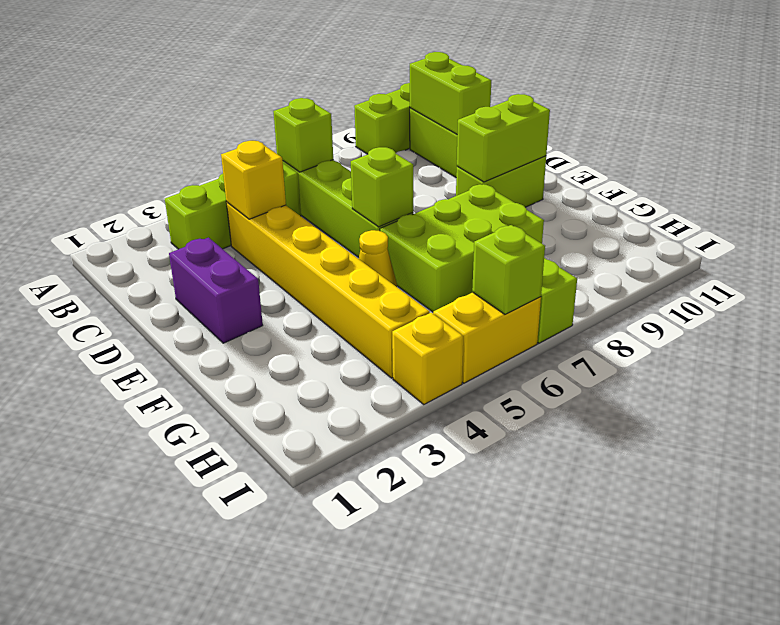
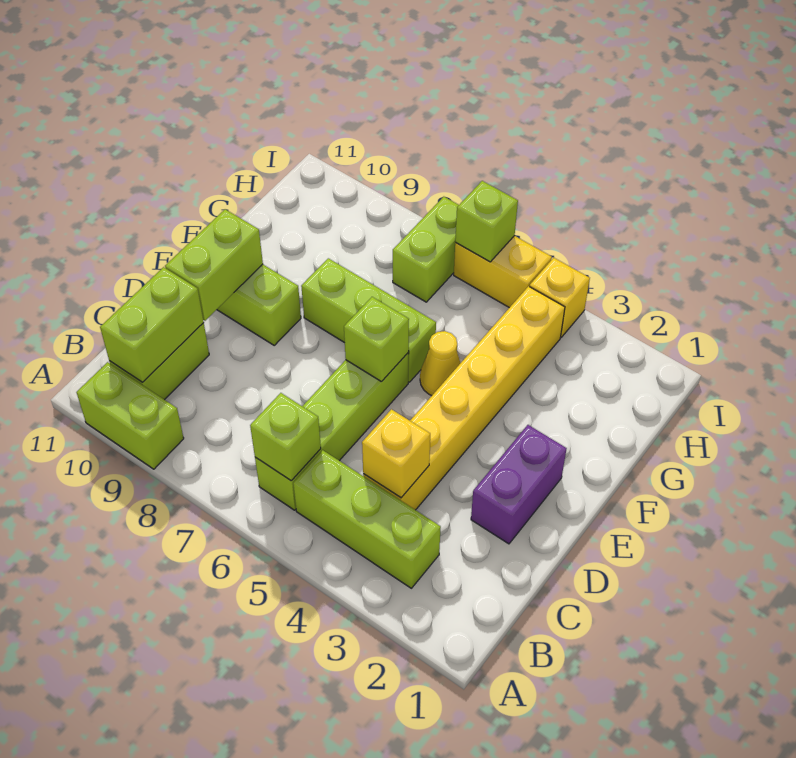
lime brick E9:E10 level 2 -> lime brick D10:E10 level 2
lime brick F6:G8 level 1 -> lime brick F6:F8 level 1

